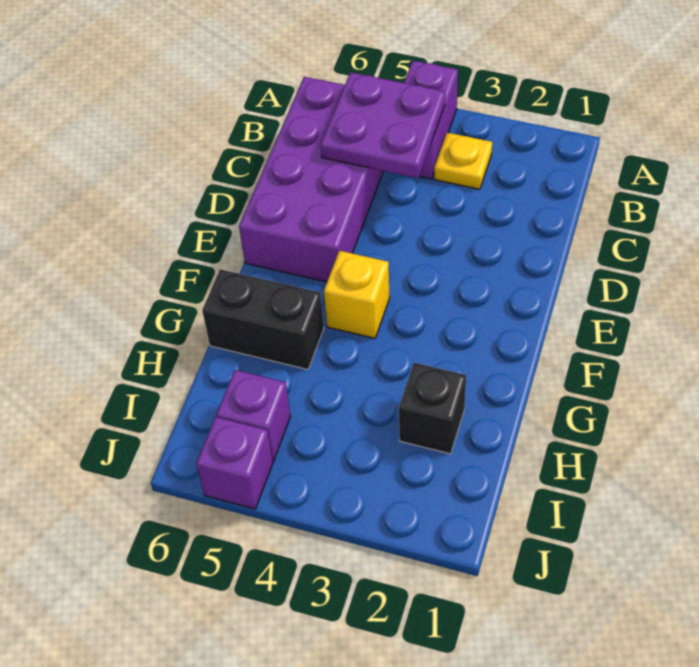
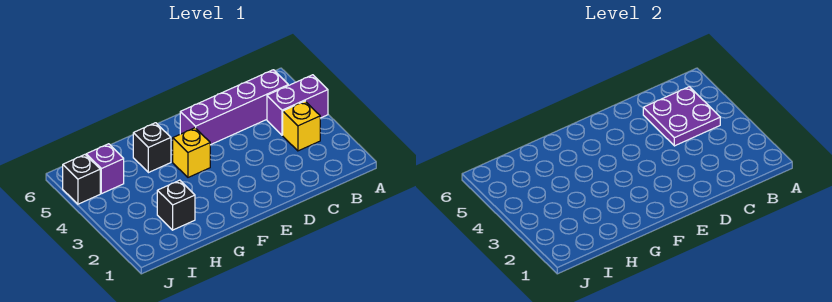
yellow plate B3 level 1 -> yellow brick B3 level 1
purple brick B5:E6 level 1 -> purple brick B5:E5 level 1
black brick G5:G6 level 1 -> black brick G5 level 1
purple brick J5 level 1 -> black brick J5 level 1

